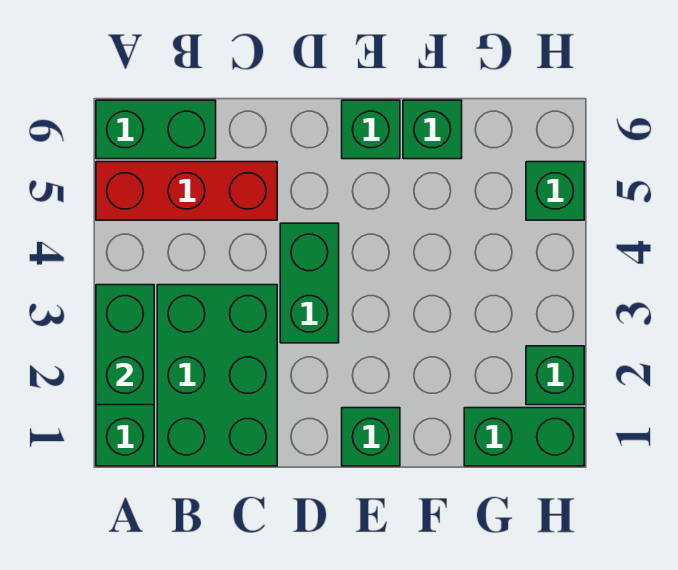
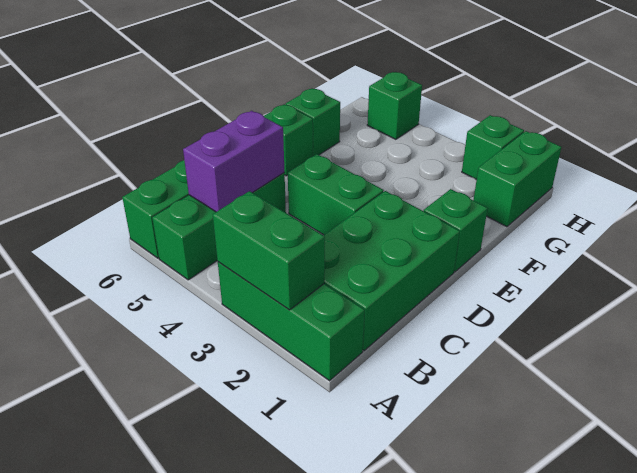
red brick A5:C5 level 1 -> green brick A5:C5 level 1
green brick B1:C3 level 1 -> green brick B1:D2 level 1
none -> purple brick B5:C5 level 2

